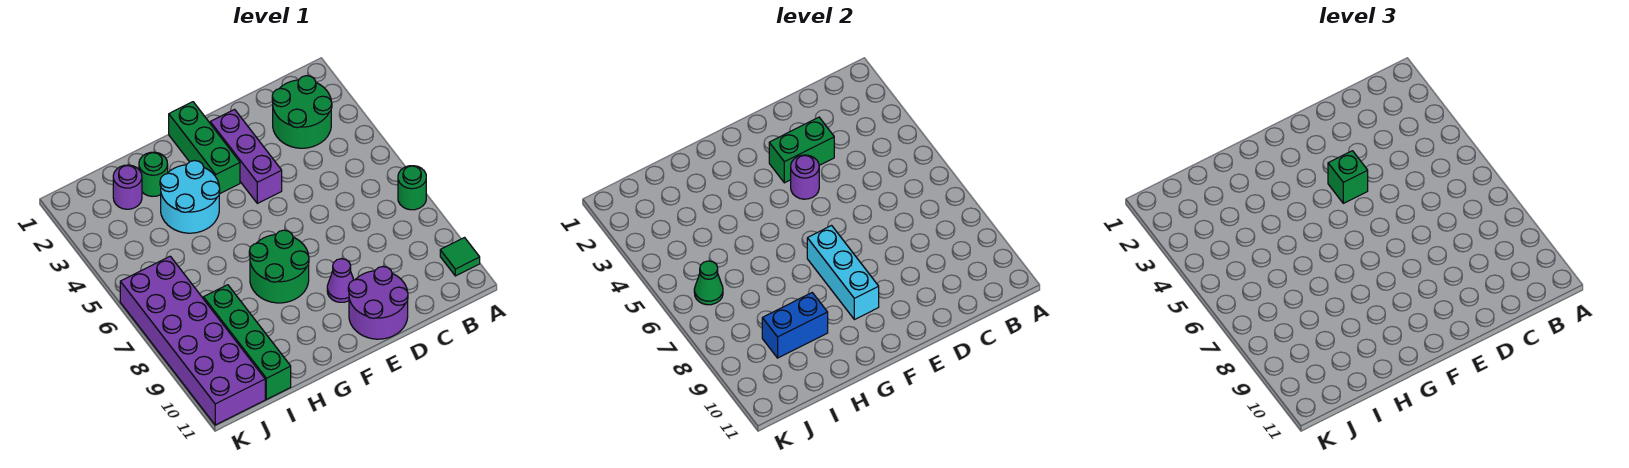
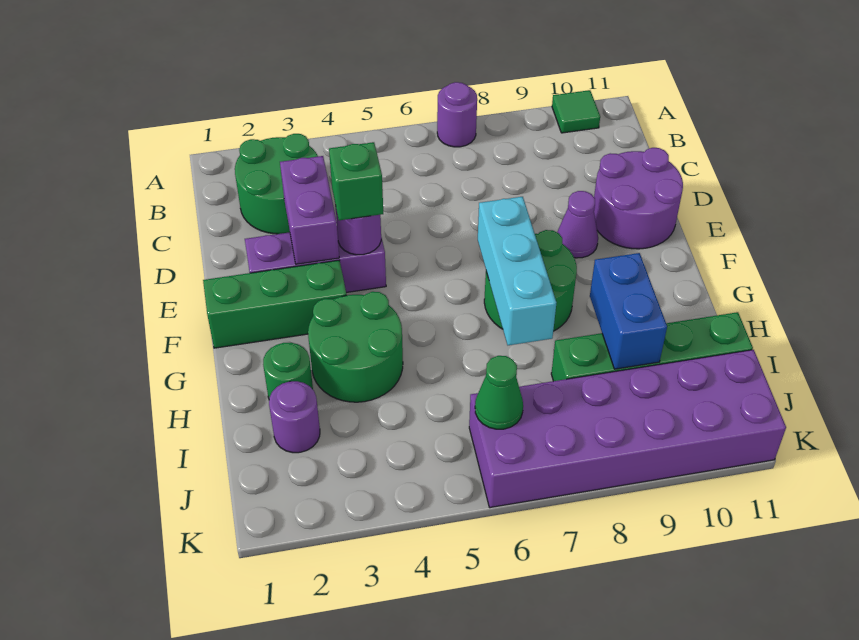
green round brick A7 level 1 -> purple round brick A7 level 1
green brick D3:E3 level 2 -> purple brick D3:E3 level 2
cyan brick F7:F9 level 2 -> cyan brick F7:H7 level 2
cyan round brick G3:H4 level 1 -> green round brick G3:H4 level 1

